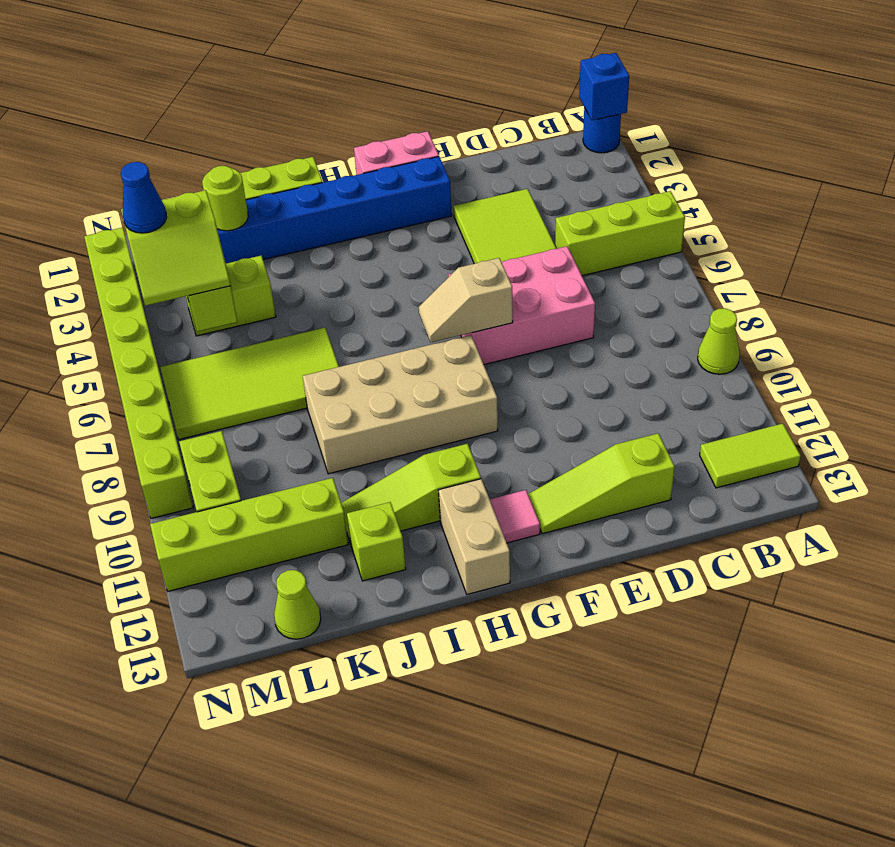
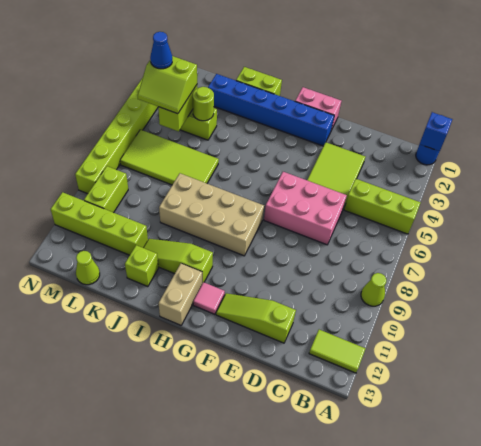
tan slope F7:G7 level 2 top F -> none
lime round brick K2 level 2 -> lime round brick K4 level 2

